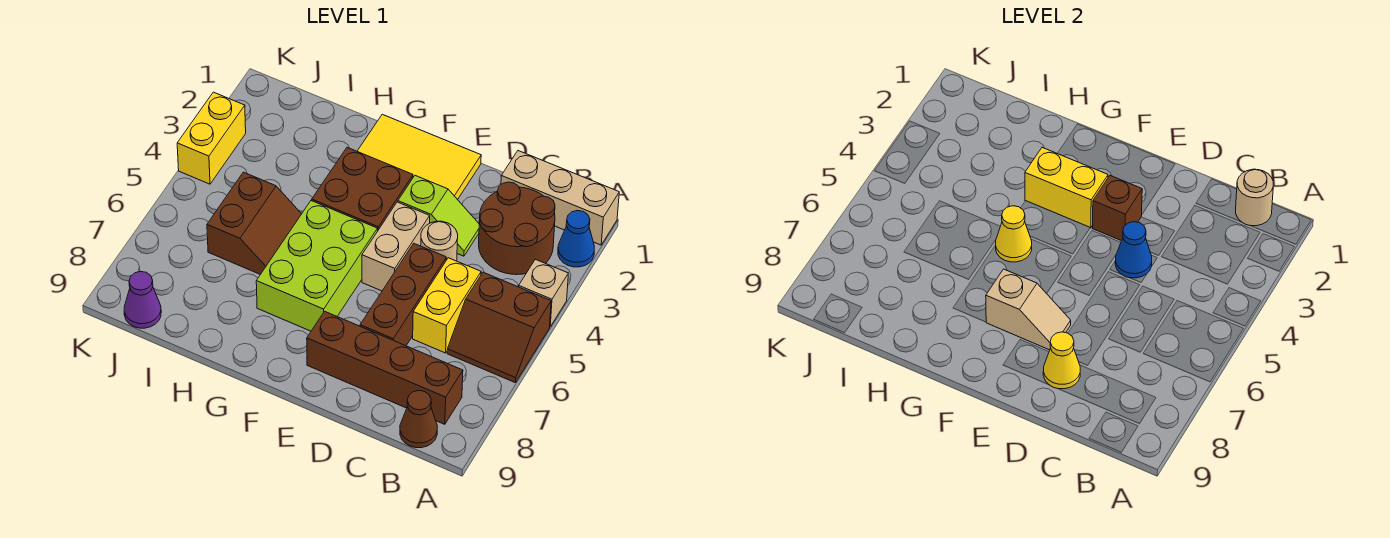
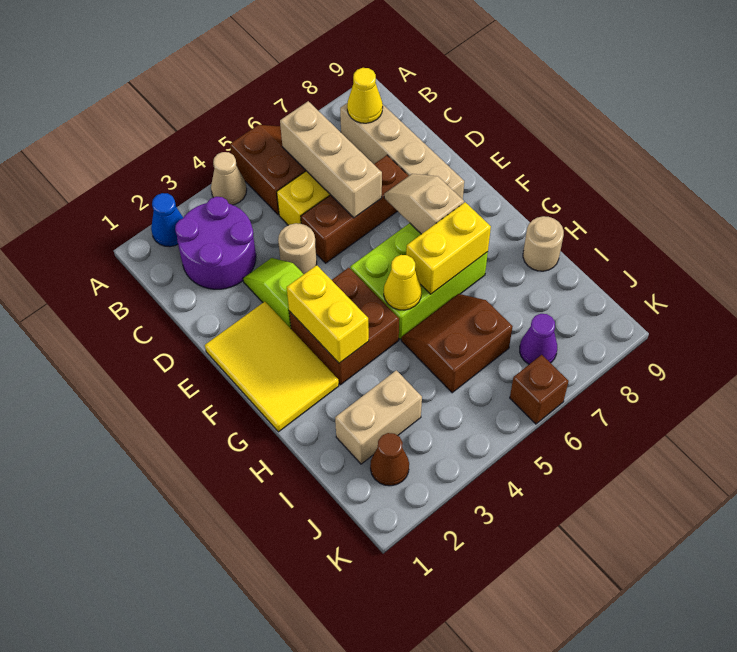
tan brick A1:C1 level 1 -> tan brick B6:D6 level 2
tan brick A4 level 1 -> tan cone A4 level 1
tan round brick B1 level 2 -> tan round brick H9 level 1
brown round brick B2:C3 level 1 -> purple round brick B2:C3 level 1
brown brick B8:E8 level 1 -> tan brick B8:E8 level 1
brown cone B9 level 1 -> brown cone J2 level 1
blue cone D4 level 2 -> none
yellow cone D8 level 2 -> yellow cone B8 level 2
brown brick E3 level 2 -> brown brick K6 level 1
tan brick E4:E5 level 1 -> tan brick I2:I3 level 1
purple cone J9 level 1 -> purple cone J7 level 1
yellow brick K3:K4 level 1 -> yellow brick G6:G7 level 2

